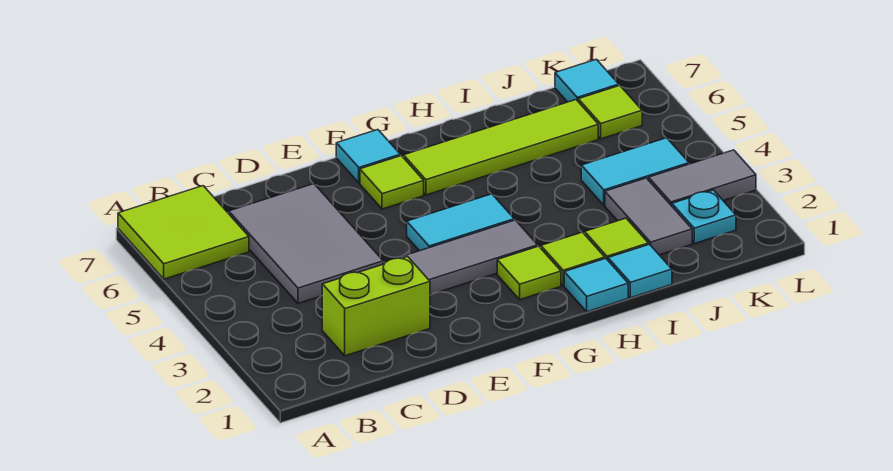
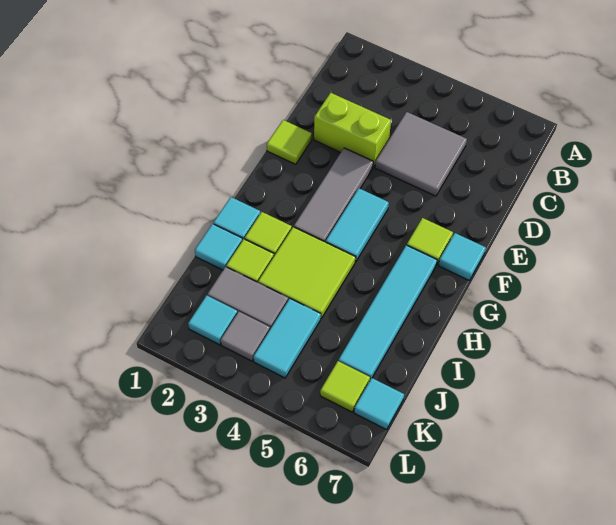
lime tile A6:B7 level 1 -> lime tile H3:I4 level 1
lime brick C2:D2 level 1 -> lime brick D2:D3 level 1
grey tile C4:D6 level 1 -> grey tile C4:D5 level 1
lime tile G2 level 1 -> lime tile E1 level 1
lime tile G6:J6 level 1 -> cyan tile G6:J6 level 1
cyan plate K2 level 1 -> cyan tile K2 level 1
grey tile K3:L3 level 1 -> grey tile K3 level 1

